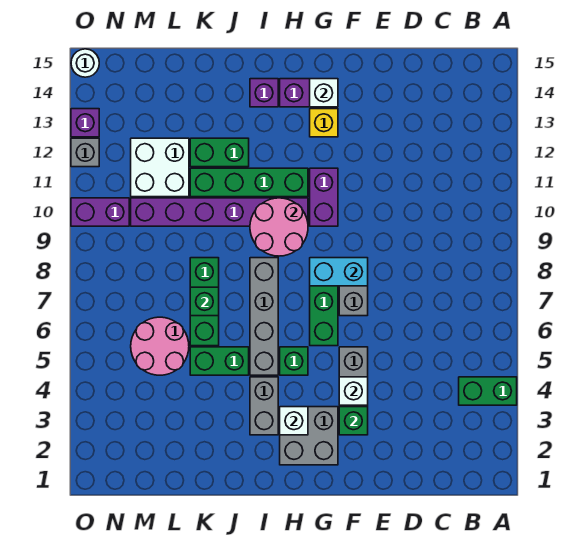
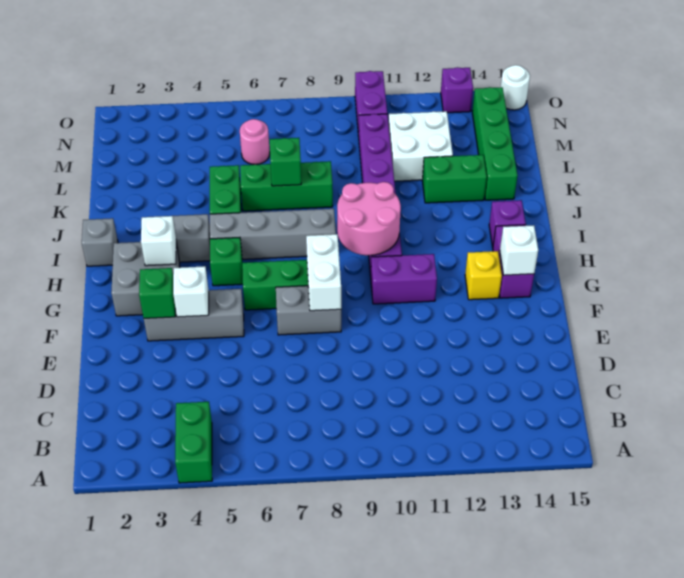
cyan brick F8:G8 level 2 -> white brick F8:G8 level 2
green brick H11:K11 level 1 -> green brick K14:N14 level 1
green brick J12:K12 level 1 -> green brick K12:K13 level 1
pink round brick L5:M6 level 1 -> pink round brick M6 level 1
grey brick O12 level 1 -> grey brick I1 level 1

